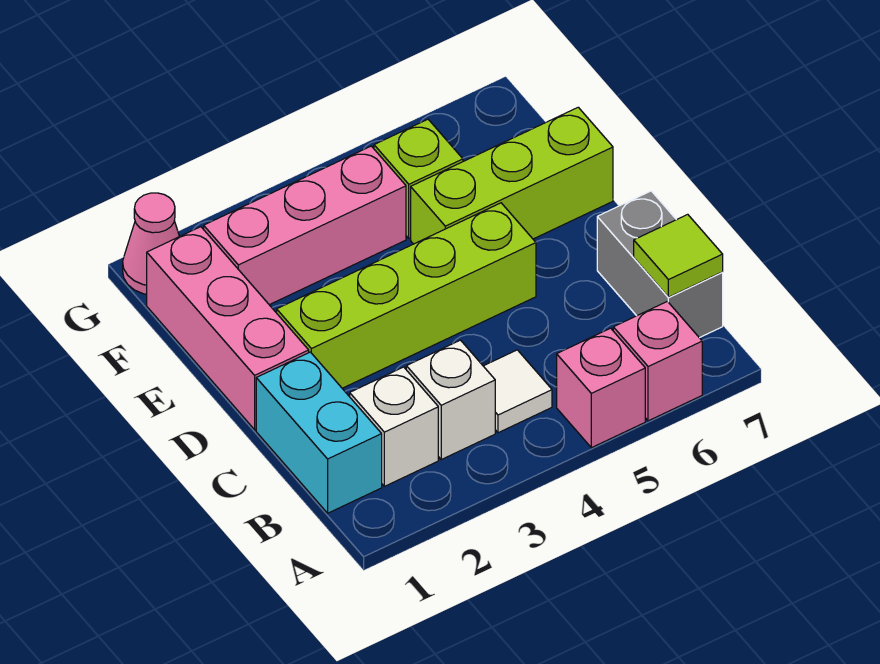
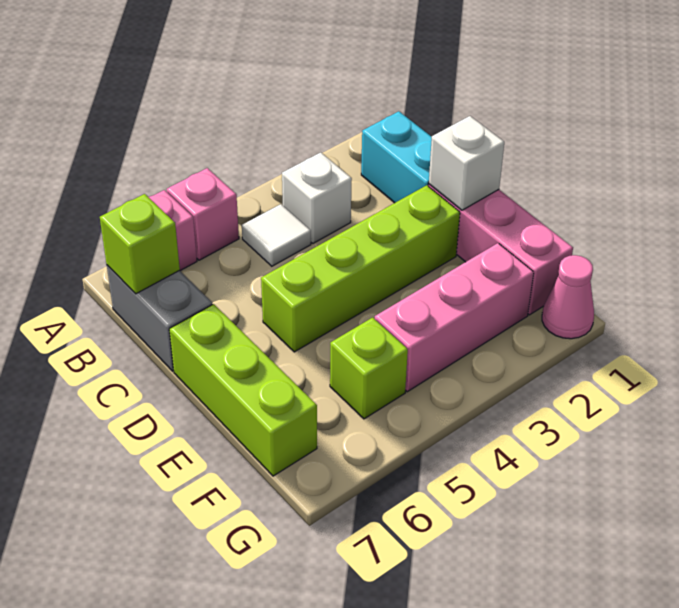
white brick B2 level 1 -> white brick D1 level 2
lime tile B7 level 2 -> lime brick B7 level 2
lime brick E5:E7 level 1 -> lime brick D7:F7 level 1

